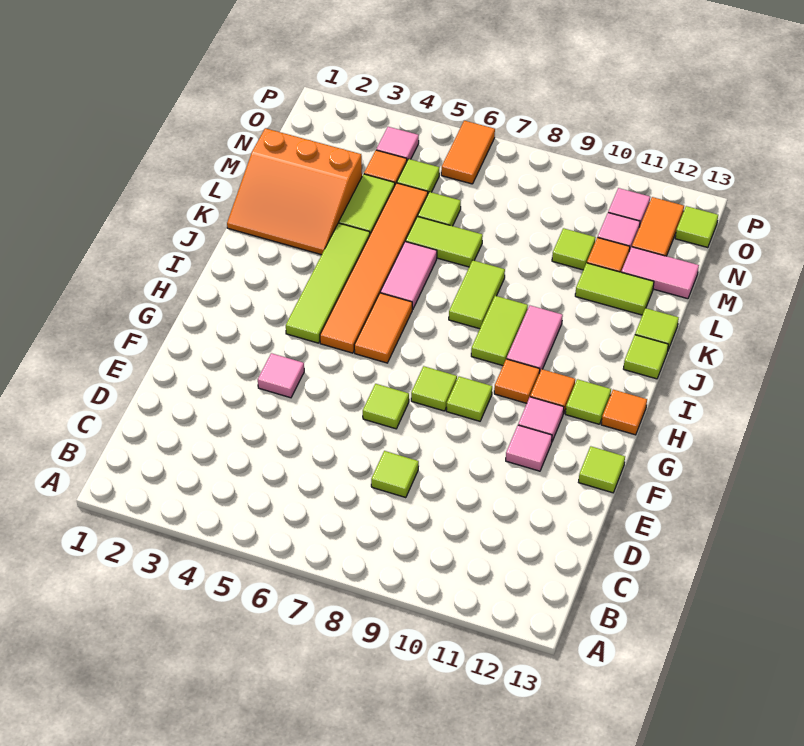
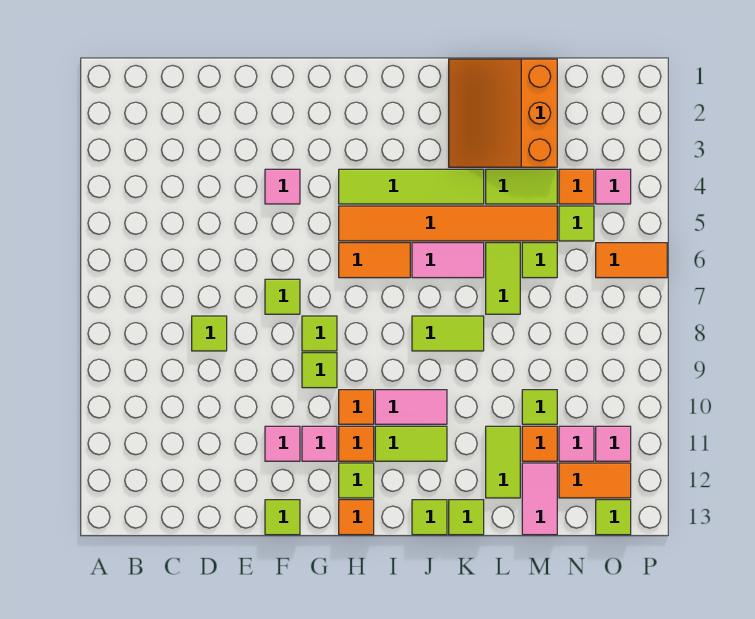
lime tile I9:J9 level 1 -> lime tile I11:J11 level 1

